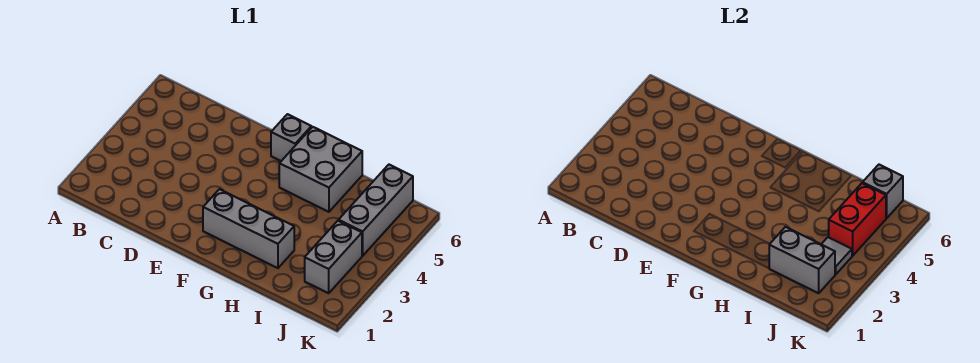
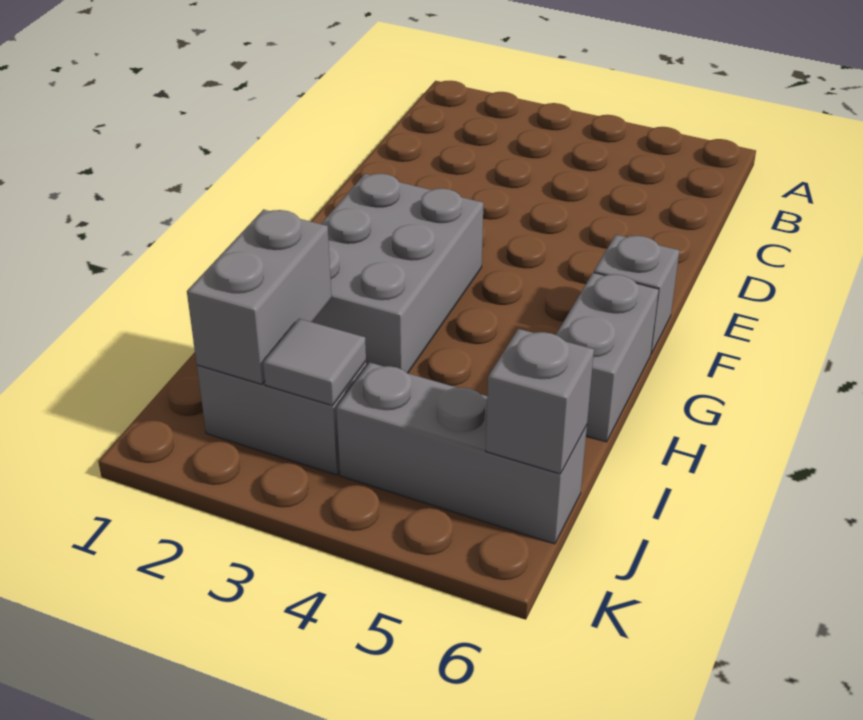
grey brick F2:H2 level 1 -> grey brick F2:H3 level 1
grey brick G5:H6 level 1 -> grey brick G6:H6 level 1
red brick J4:J5 level 2 -> none

